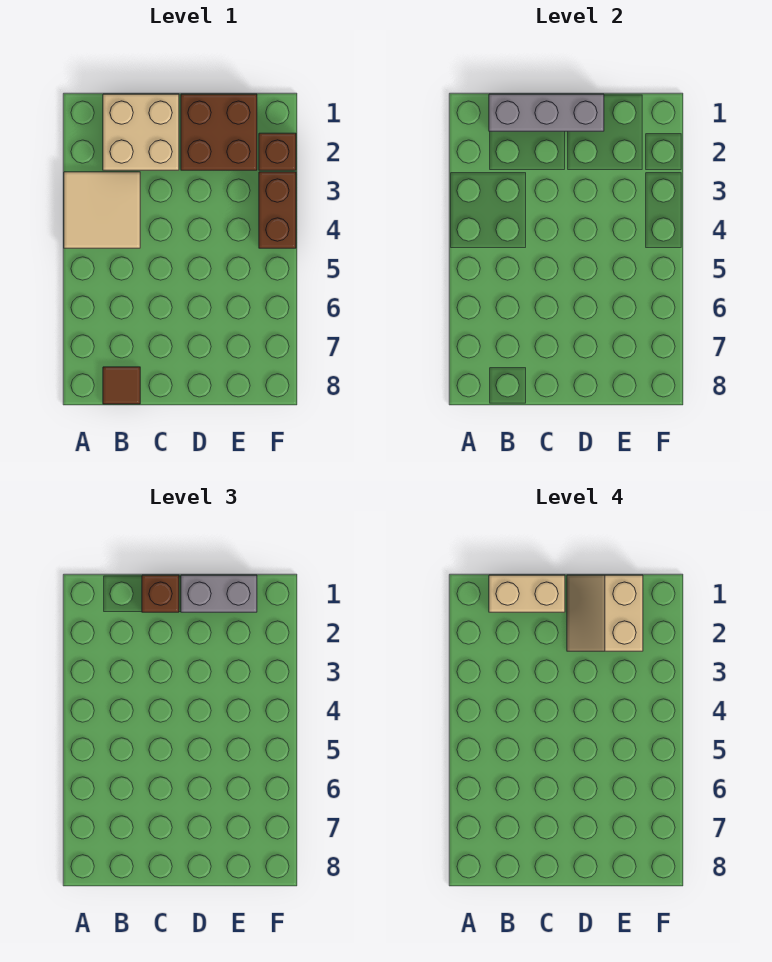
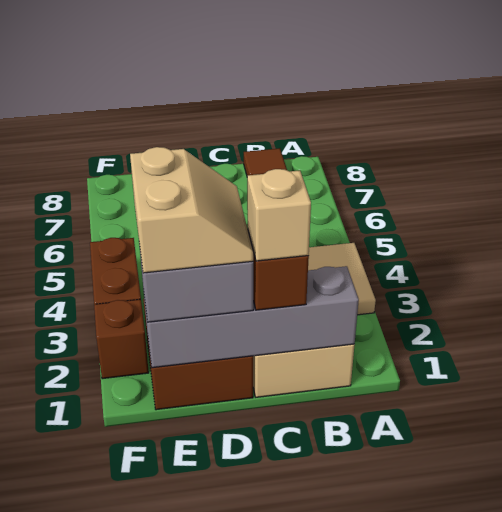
grey brick B1:D1 level 2 -> grey brick B1:E1 level 2
tan brick B1:C1 level 4 -> tan brick C1 level 4

